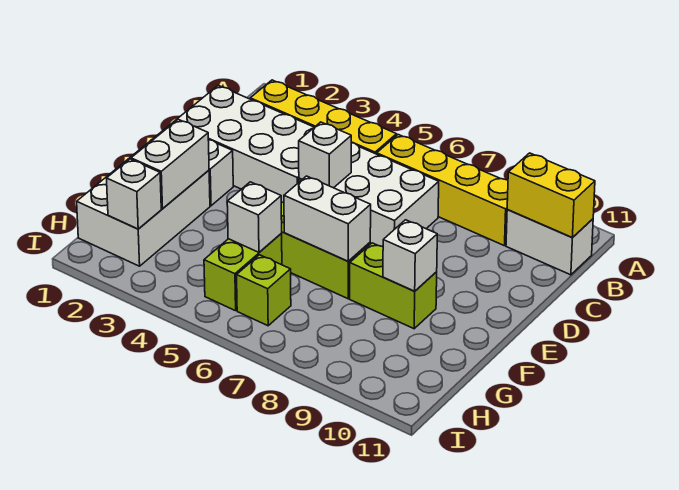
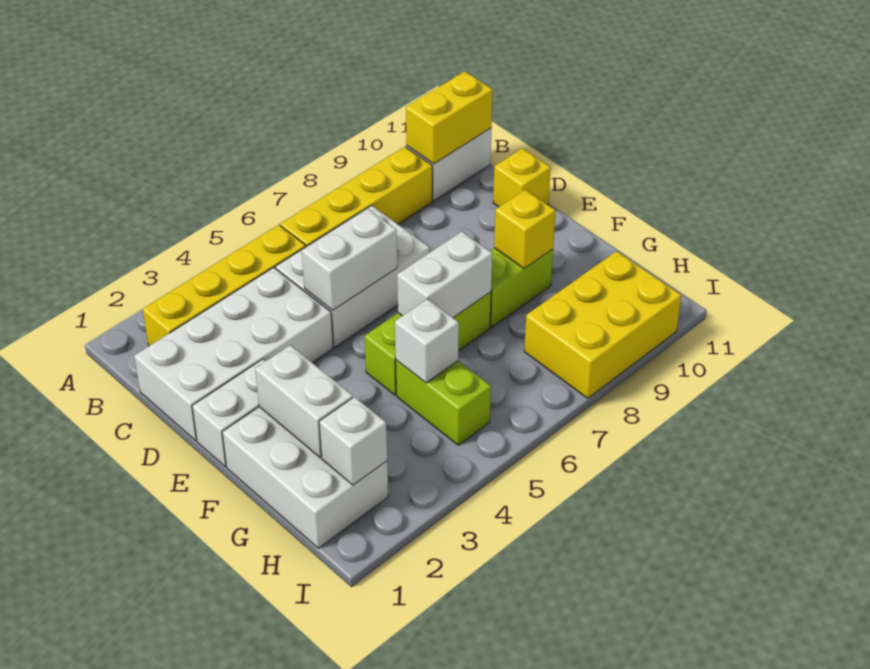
white brick D5 level 2 -> white brick D5:D6 level 2
none -> yellow brick D11 level 1
white brick F9 level 2 -> yellow brick F9 level 2
lime brick H6 level 1 -> none
none -> yellow brick H8:I10 level 1

